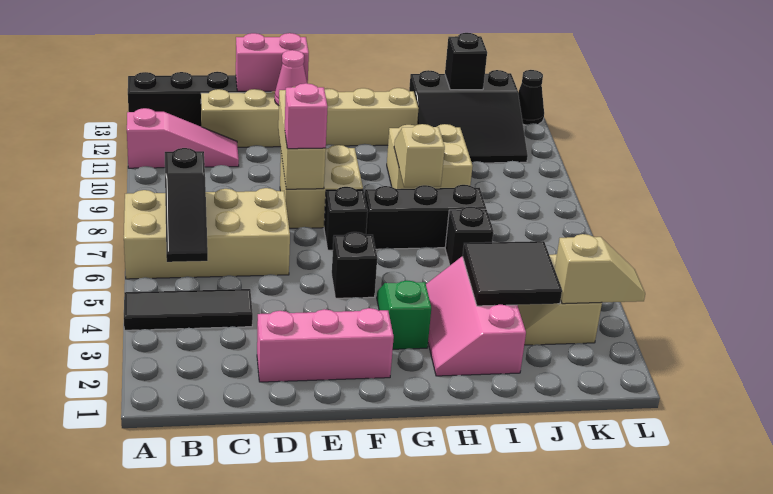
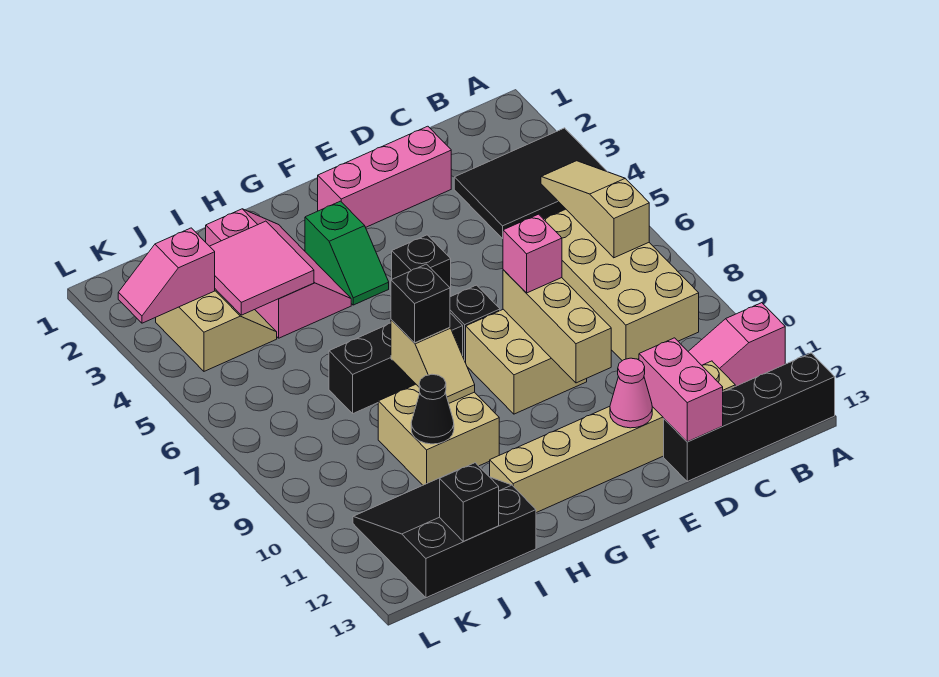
black tile A4:C4 level 1 -> black tile A3:C4 level 1
tan brick A6:D7 level 1 -> tan brick B6:C9 level 1
black slope B5:B7 level 2 top 7 -> tan slope B5:B7 level 2 top 7
pink brick D13:E13 level 2 -> pink brick D12:D13 level 2
black tile I3:J4 level 2 -> pink tile I3:J4 level 2
black brick I6 level 1 -> black brick H8 level 3
tan slope K3:L3 level 2 top K -> pink slope K3:L3 level 2 top K
black cone L13 level 1 -> black cone I10 level 2

